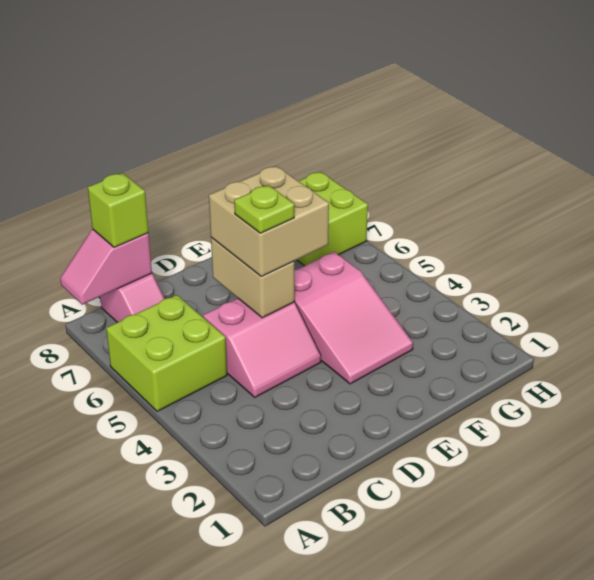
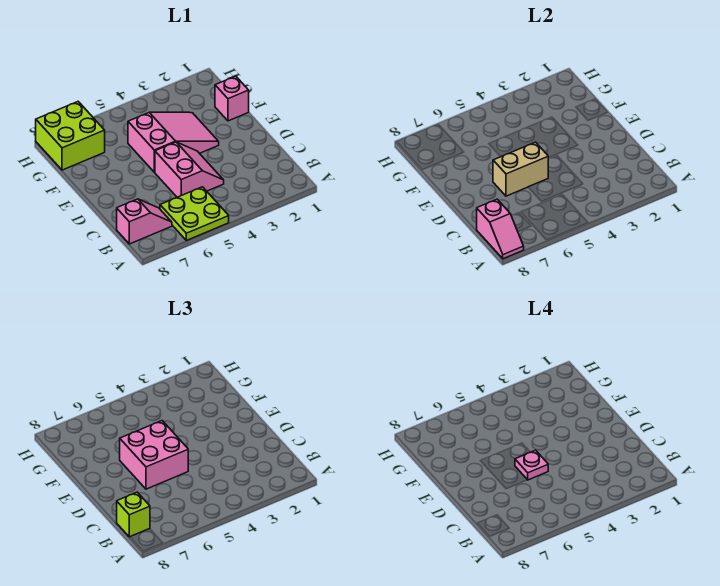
lime brick A5:B6 level 1 -> lime plate A5:B6 level 1
tan brick D5:E6 level 3 -> pink brick D5:E6 level 3
lime plate D5 level 4 -> pink plate D5 level 4
none -> pink brick F1 level 1

